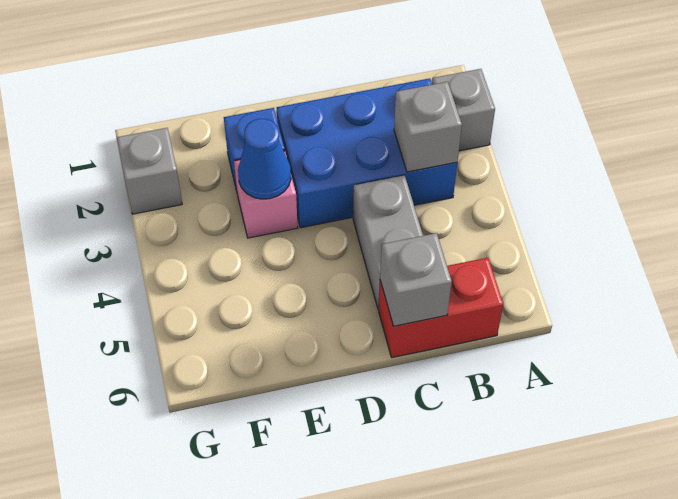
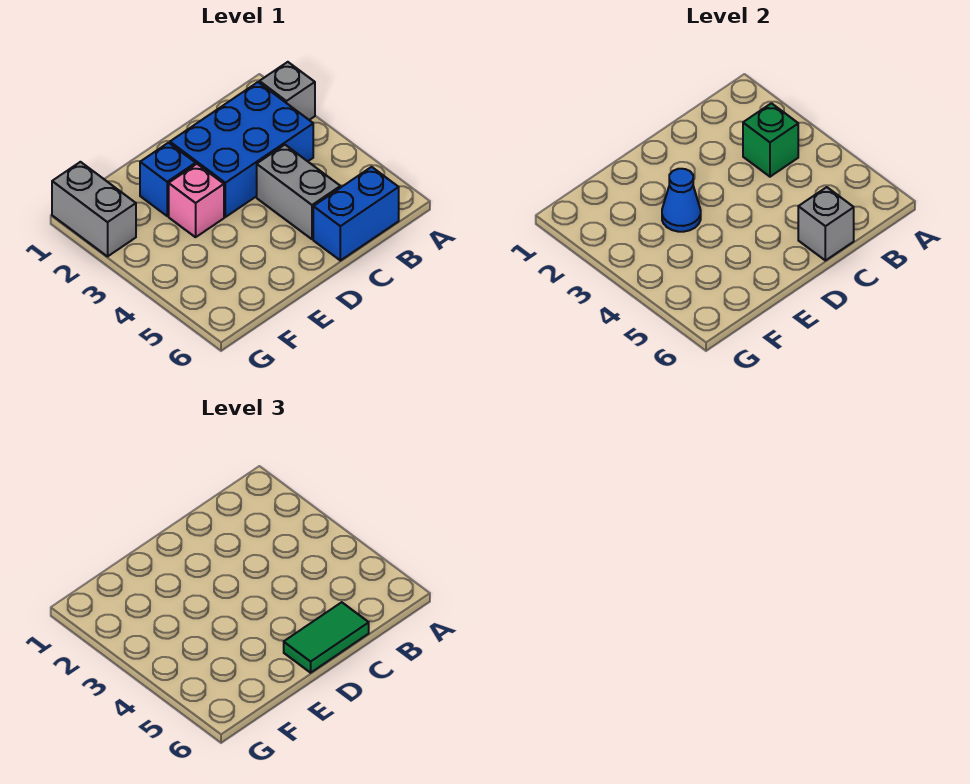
grey brick B3 level 2 -> green brick B3 level 2
red brick B6:C6 level 1 -> blue brick B6:C6 level 1
none -> green tile C6:D6 level 3
grey brick G2 level 1 -> grey brick G1:G2 level 1

